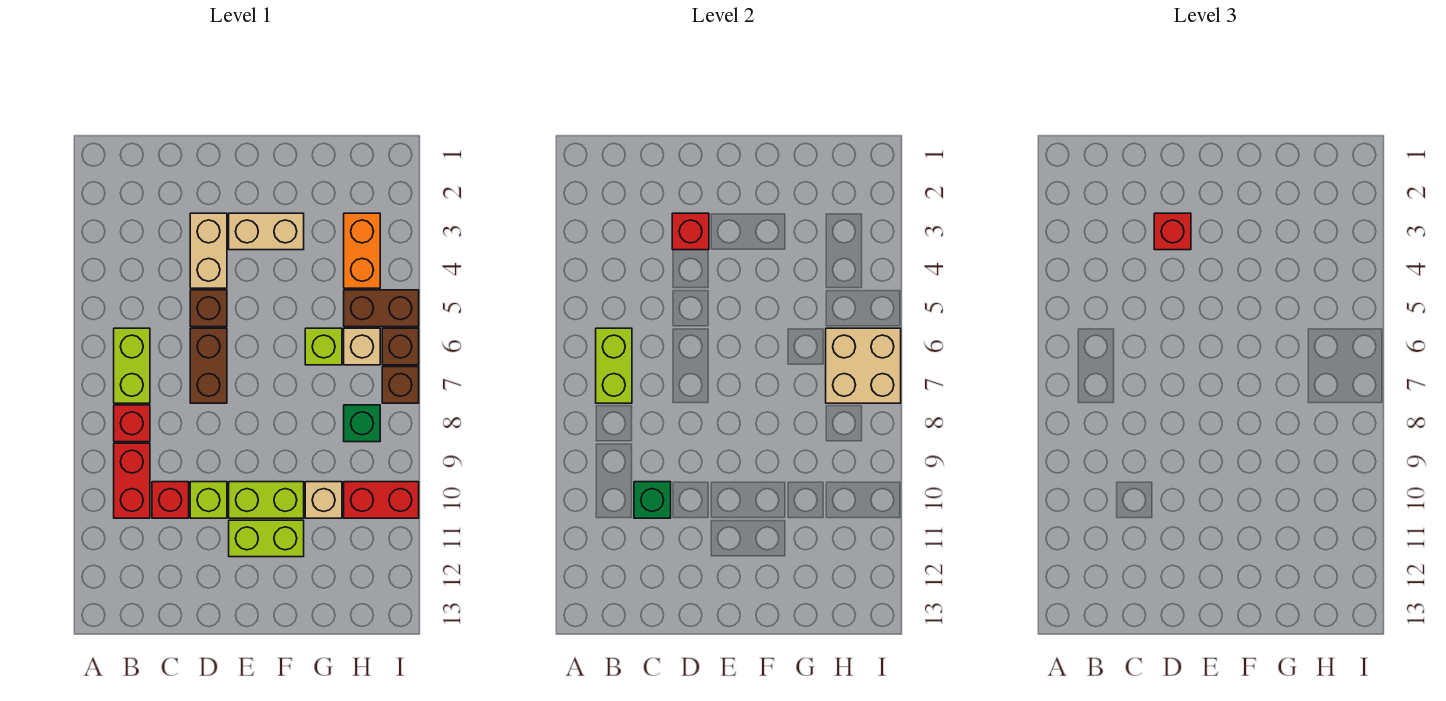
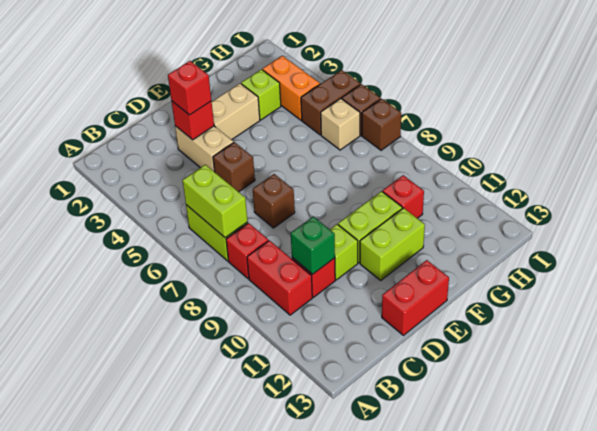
brown brick D6:D7 level 1 -> brown brick D7 level 1
lime brick G6 level 1 -> lime brick G3 level 1
tan brick G10 level 1 -> red brick G10 level 1
tan brick H6:I7 level 2 -> none
green brick H8 level 1 -> none
red brick H10:I10 level 1 -> red brick D13:E13 level 1

